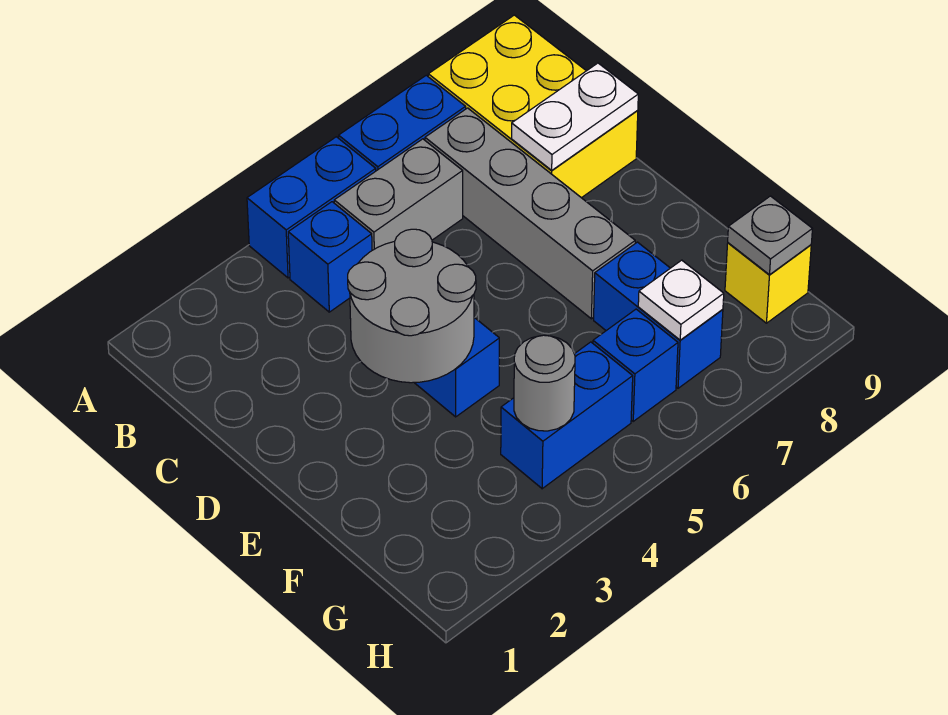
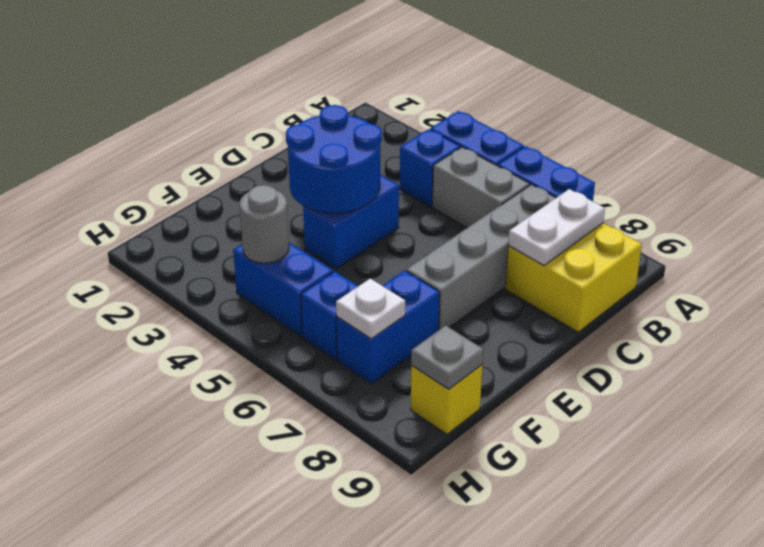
yellow brick A8:C9 level 1 -> yellow brick B8:C9 level 1
white plate C8:C9 level 2 -> white plate B8:C8 level 2
grey round brick D3:E4 level 2 -> blue round brick D3:E4 level 2

